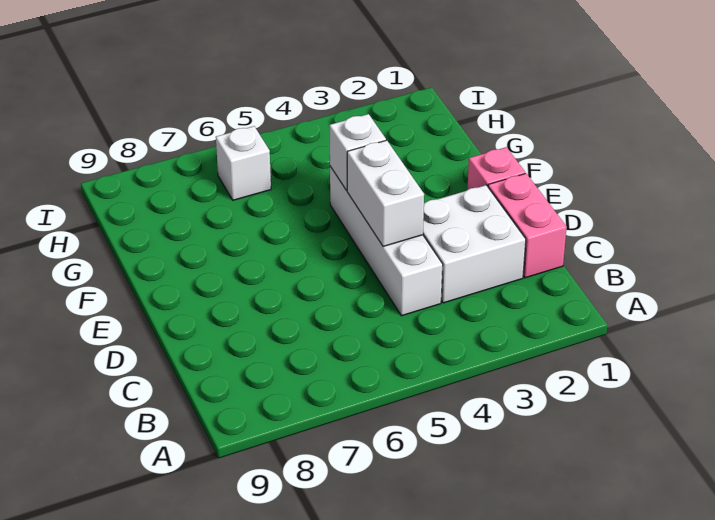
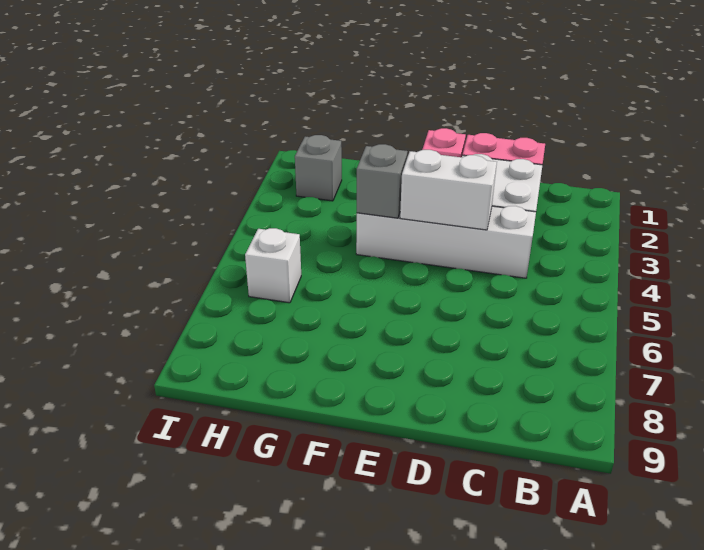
white brick F4 level 2 -> grey brick F4 level 2
none -> grey brick H2 level 1

